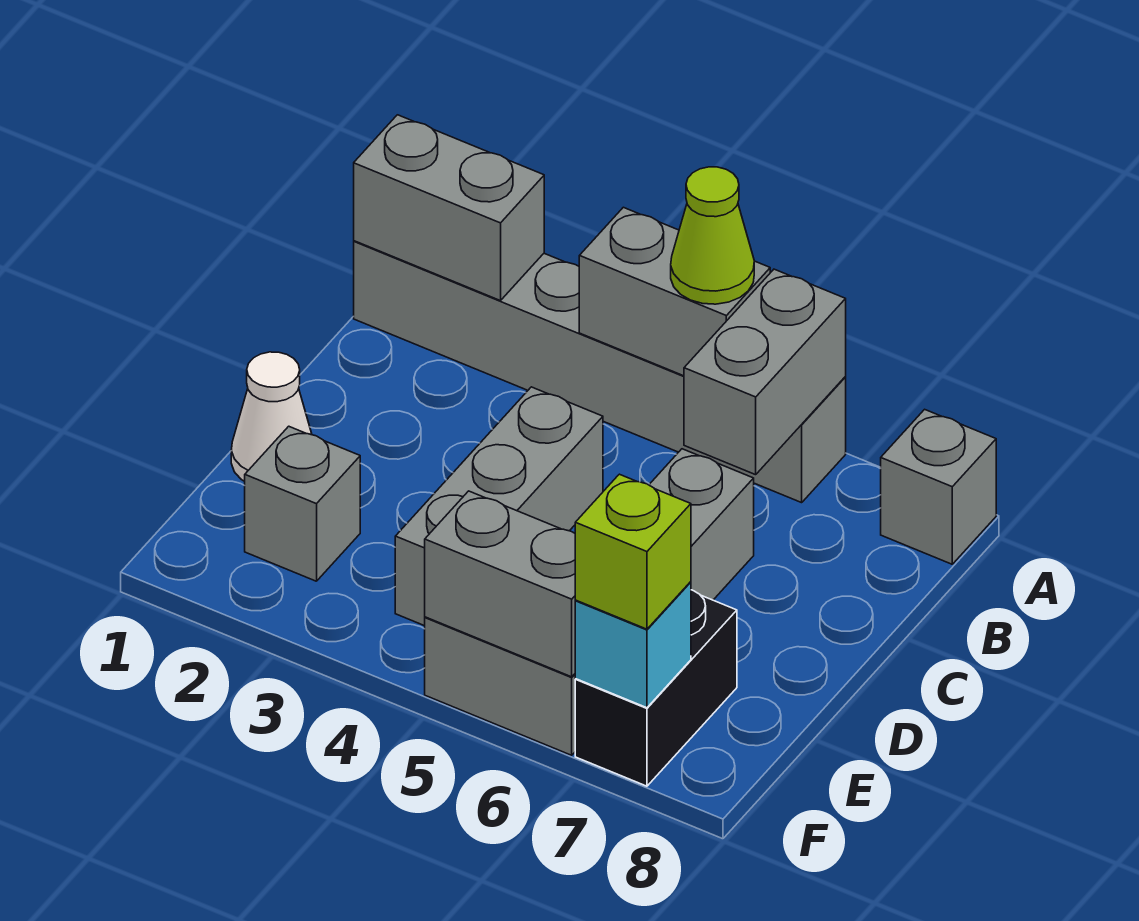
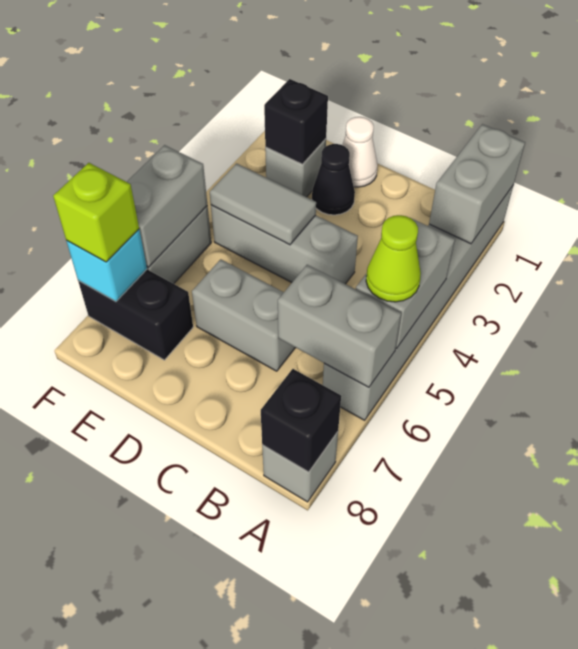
none -> black brick A8 level 2
none -> black cone D2 level 1
none -> grey tile D4:E4 level 2
none -> black brick E2 level 2

